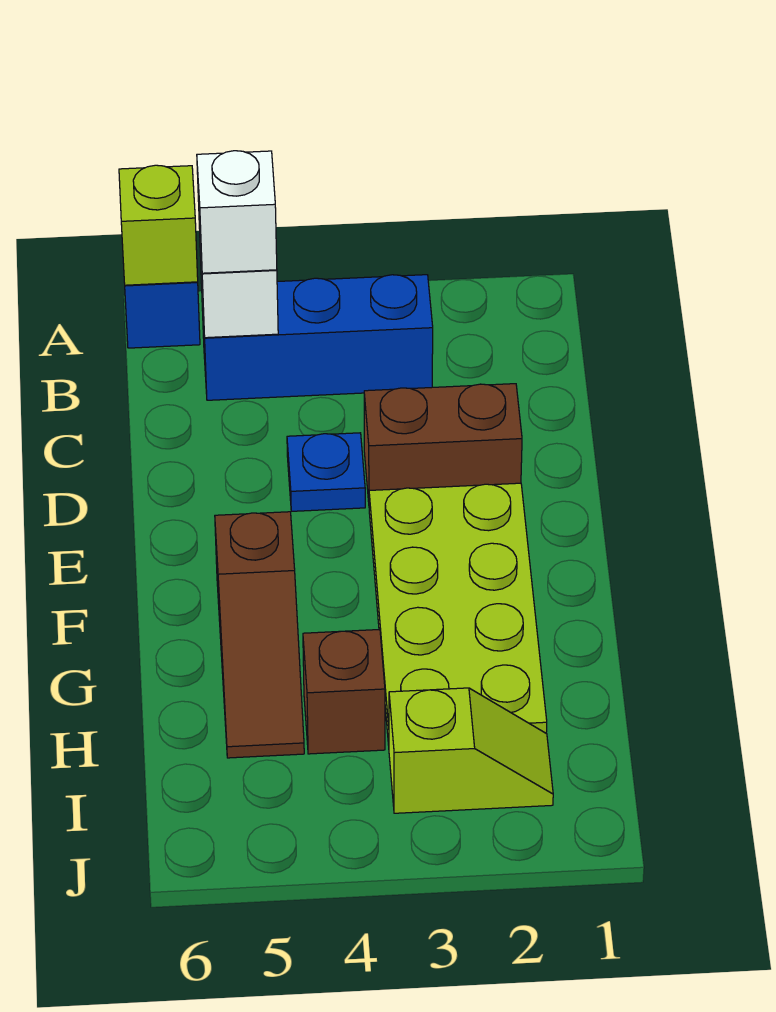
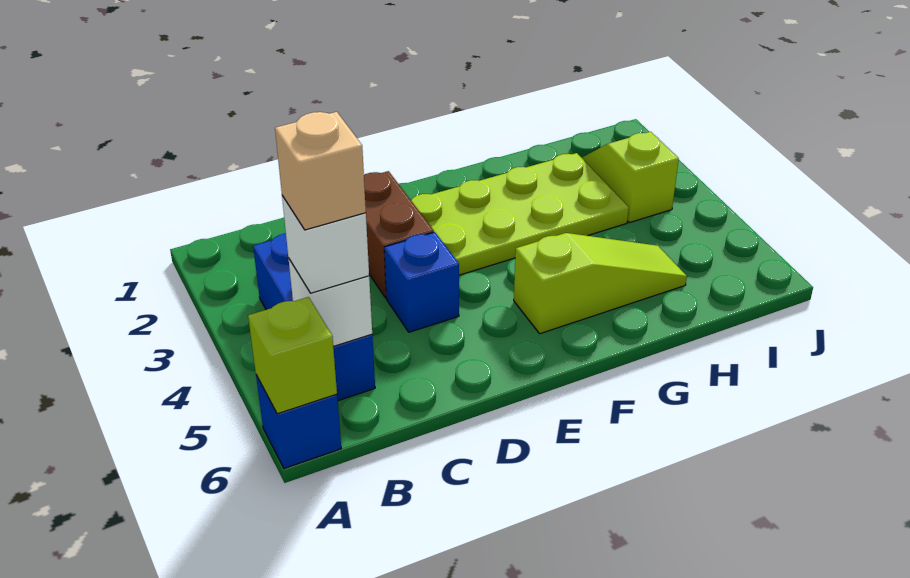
none -> tan brick B5 level 4
blue plate D4 level 1 -> blue brick D4 level 1
brown slope F5:H5 level 1 top F -> lime slope F5:H5 level 1 top F
brown brick H4 level 1 -> none

